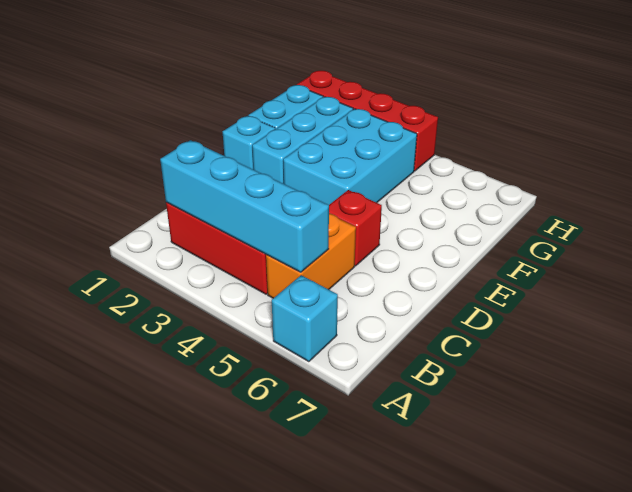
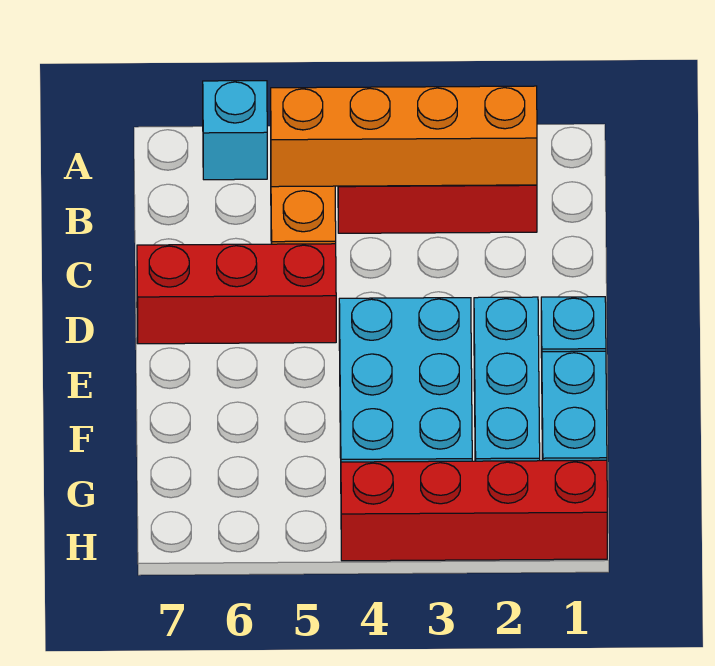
cyan brick B2:B5 level 2 -> orange brick B2:B5 level 2
red brick D5 level 1 -> red brick D5:D7 level 1

